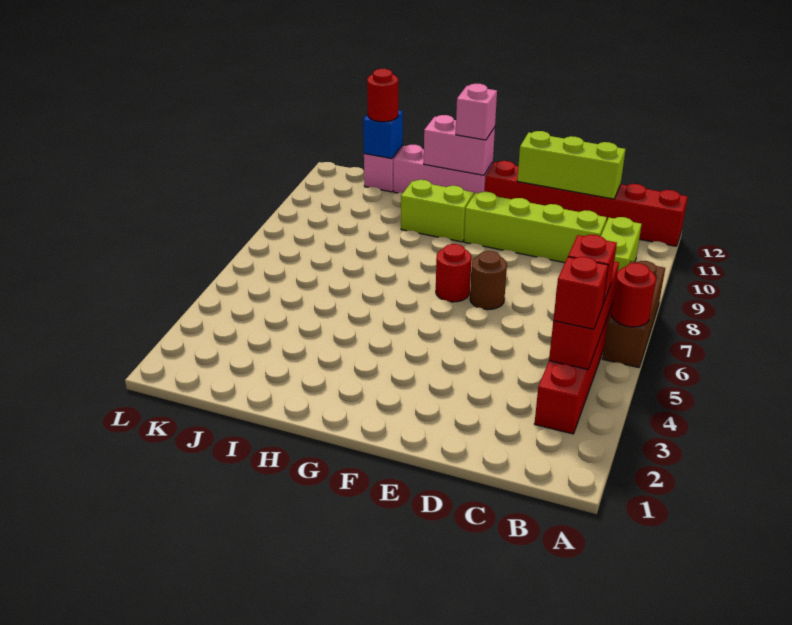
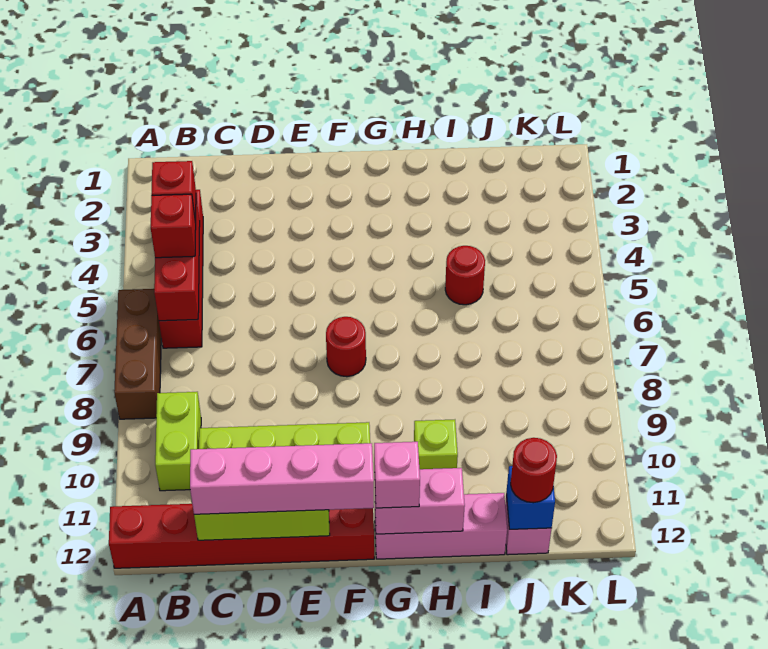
red round brick A6 level 2 -> red round brick I5 level 1
none -> pink brick C12:F12 level 3
brown round brick E7 level 1 -> none
lime brick G10:H10 level 1 -> lime brick H10 level 1

